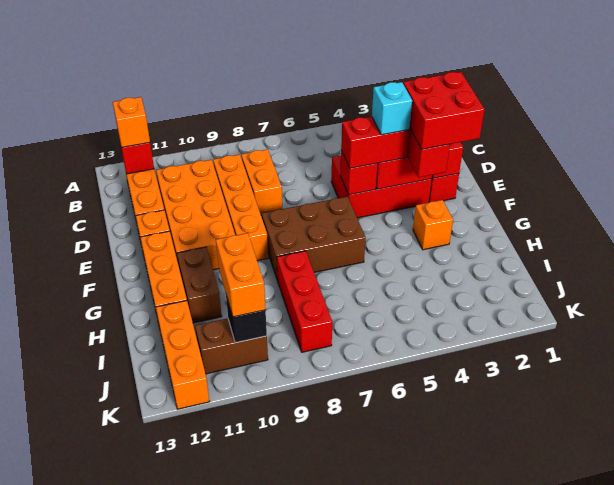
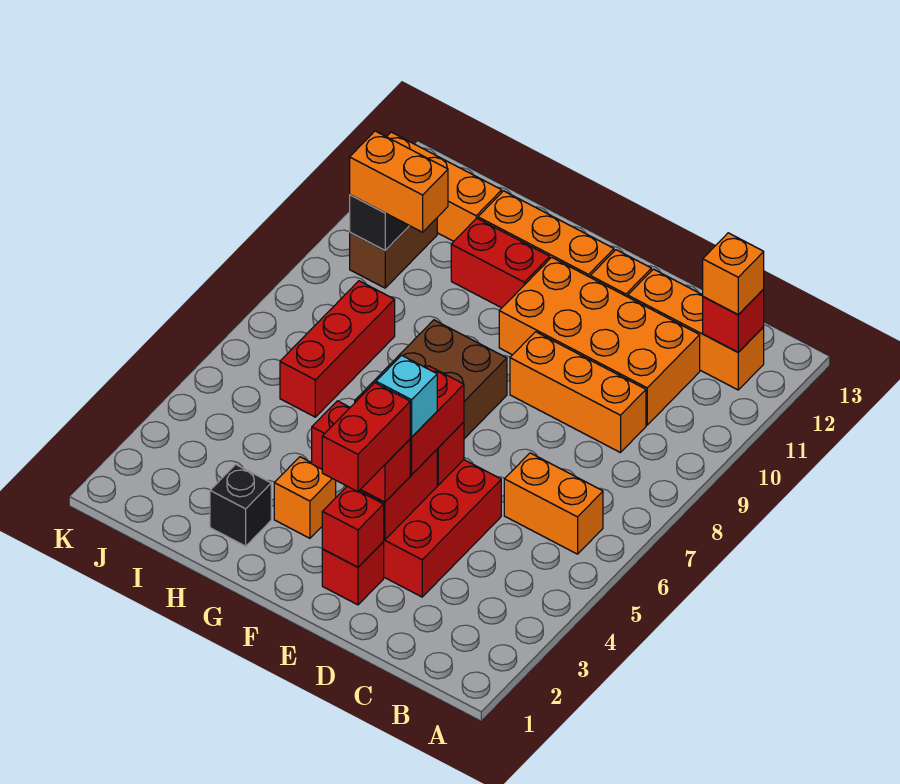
orange brick C8:D8 level 1 -> orange brick B6:C6 level 1
orange brick C9:F9 level 1 -> orange brick C9:E9 level 1
red brick E2:F3 level 4 -> red brick E2:E3 level 4
brown brick G11:H11 level 1 -> red brick G11:H11 level 1
none -> black brick H2 level 1
red brick H8:J8 level 1 -> red brick I6:I8 level 1

